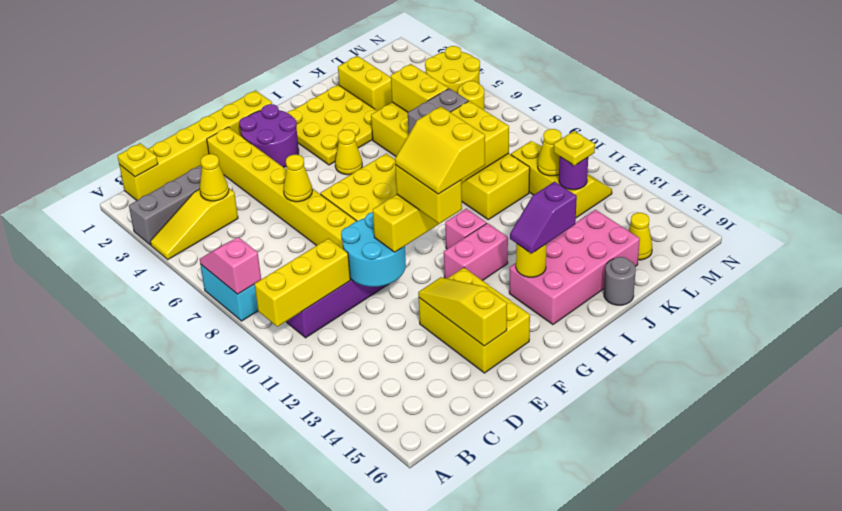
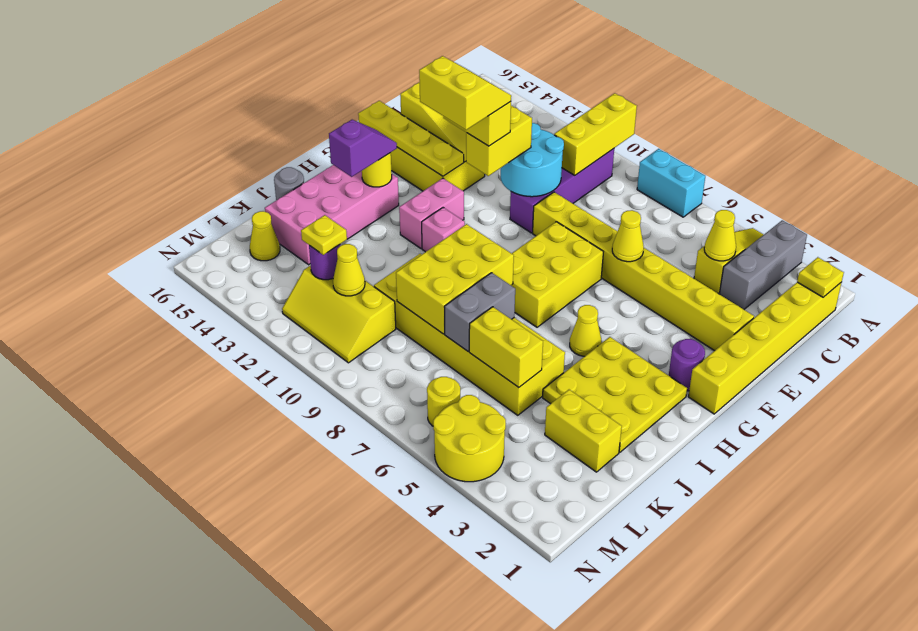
pink slope A7:A8 level 2 top 8 -> none
purple round brick F2:G3 level 1 -> purple round brick G2 level 1
none -> yellow plate F13:F16 level 2

